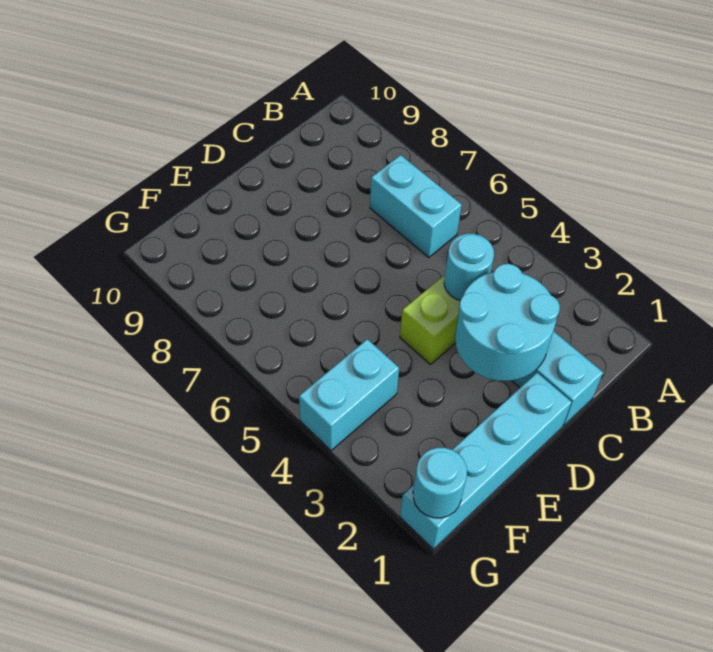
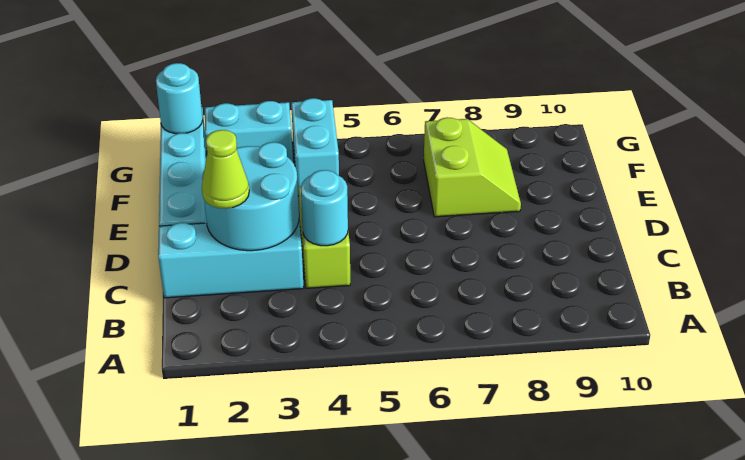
cyan brick B6:B7 level 1 -> cyan brick G2:G3 level 1
none -> lime cone C2 level 3
none -> lime slope E7:F8 level 1 top 7

